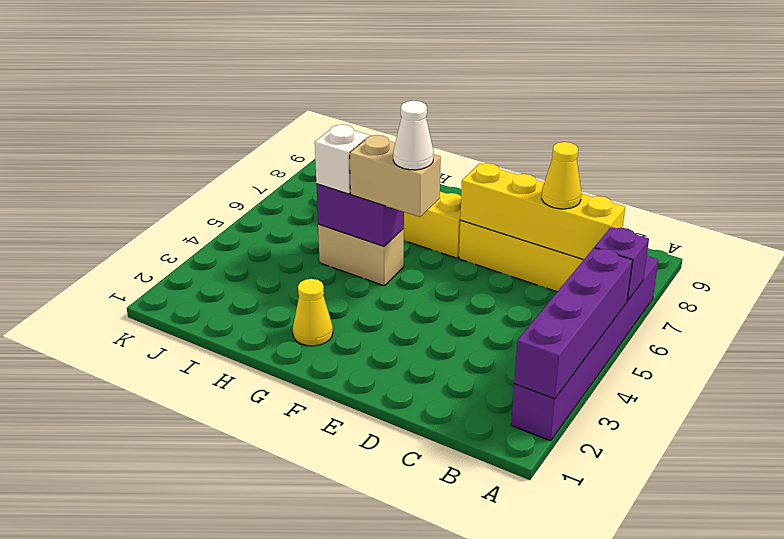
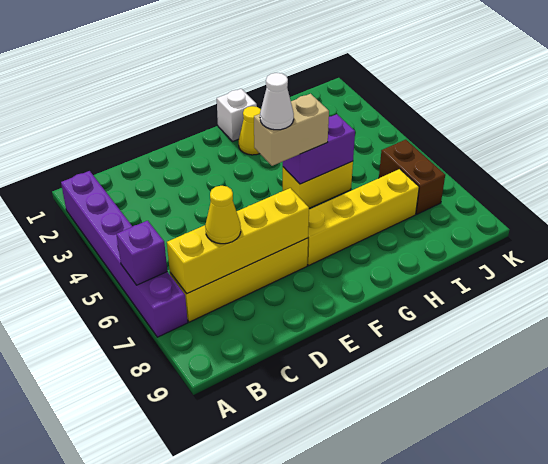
purple brick A2:A5 level 2 -> none
tan brick G5:H5 level 1 -> yellow brick G5:H5 level 1
white brick H5 level 3 -> white brick G1 level 1
none -> brown brick J6:J7 level 1

